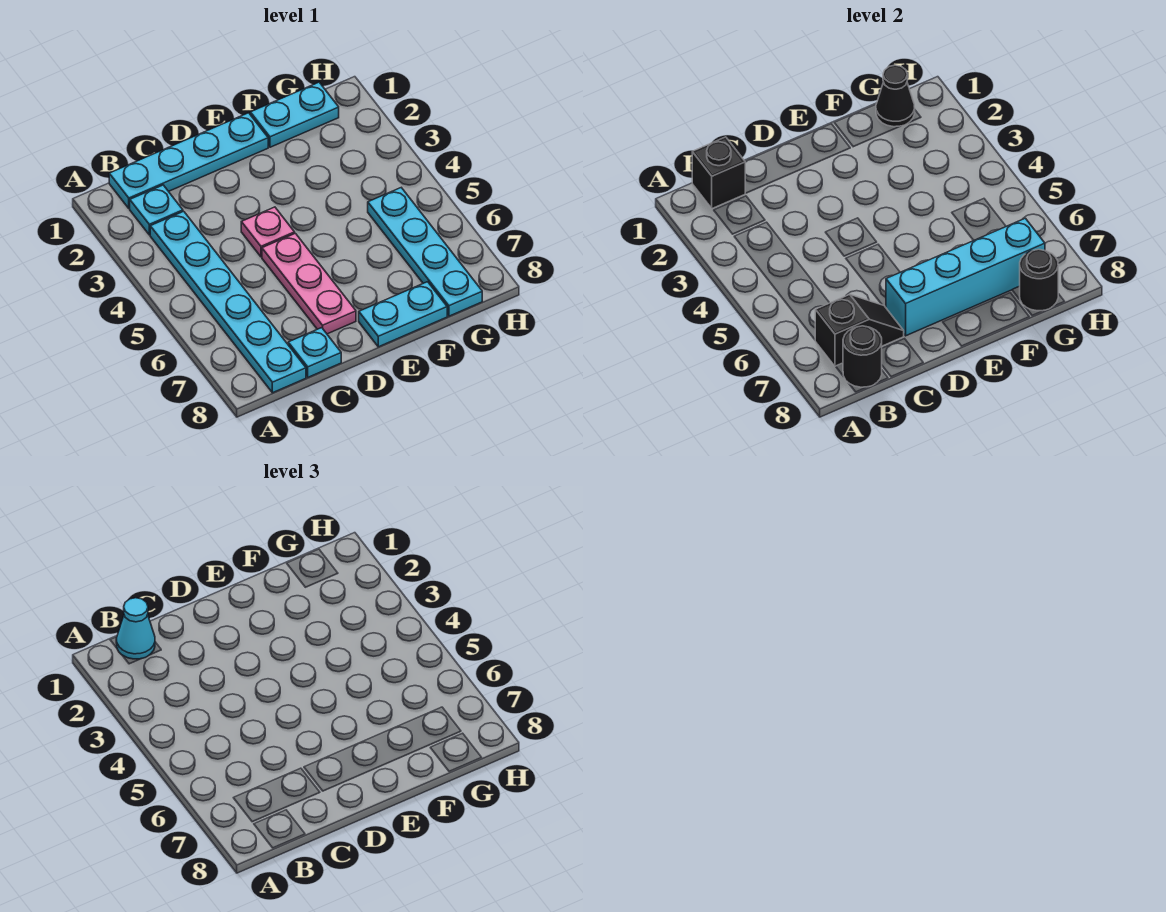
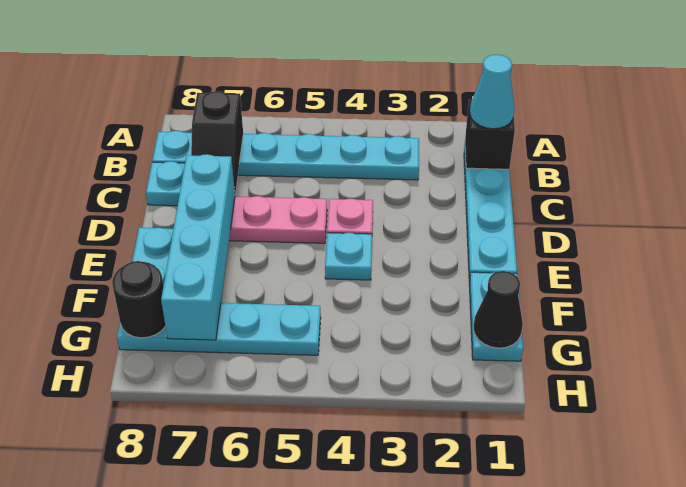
cyan plate B2 level 1 -> cyan plate E4 level 1
black round brick B8 level 2 -> none

